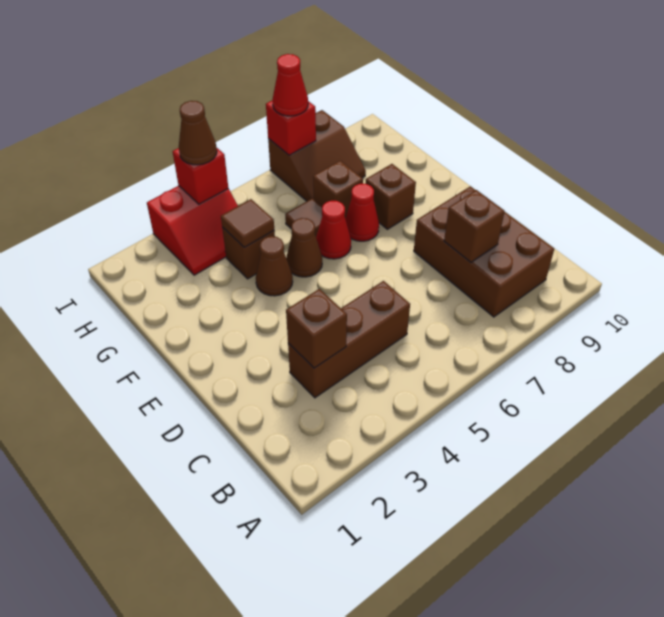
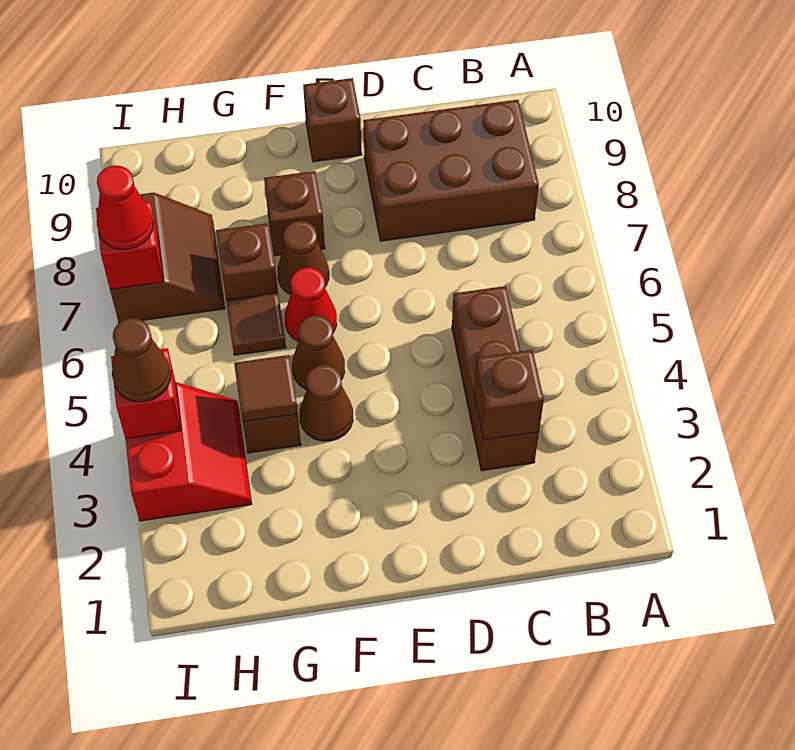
brown brick C8 level 2 -> brown brick E10 level 1
red cone F7 level 1 -> brown cone F7 level 1

